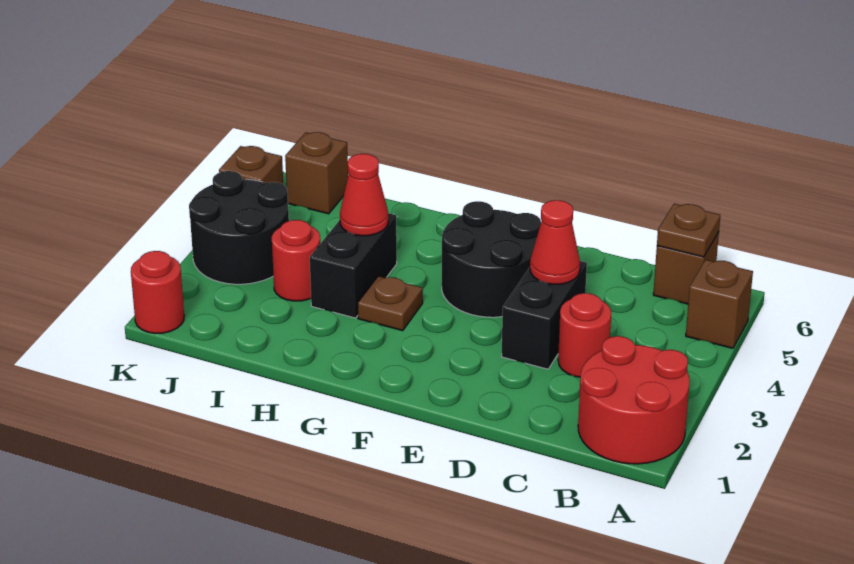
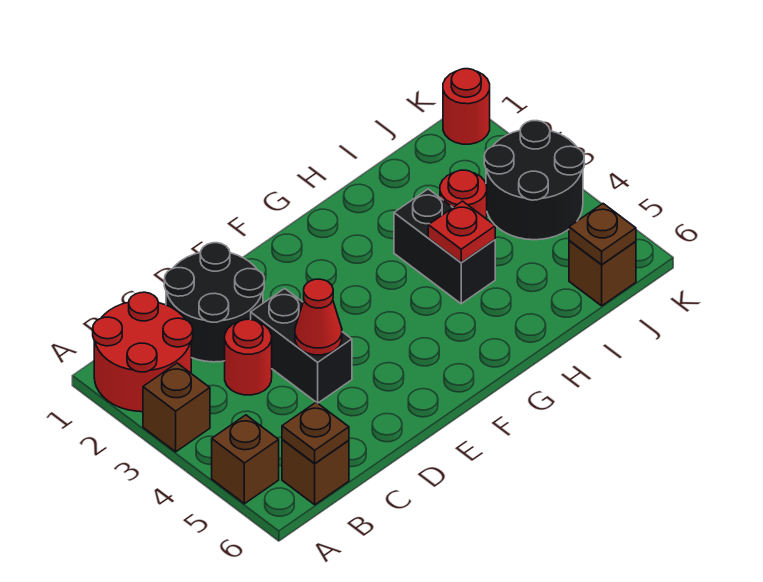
black round brick E4:F5 level 1 -> black round brick C1:D2 level 1
brown plate G3 level 1 -> brown plate J6 level 2
red cone H4 level 2 -> red plate H4 level 2
brown brick K5 level 1 -> brown brick A3 level 1

